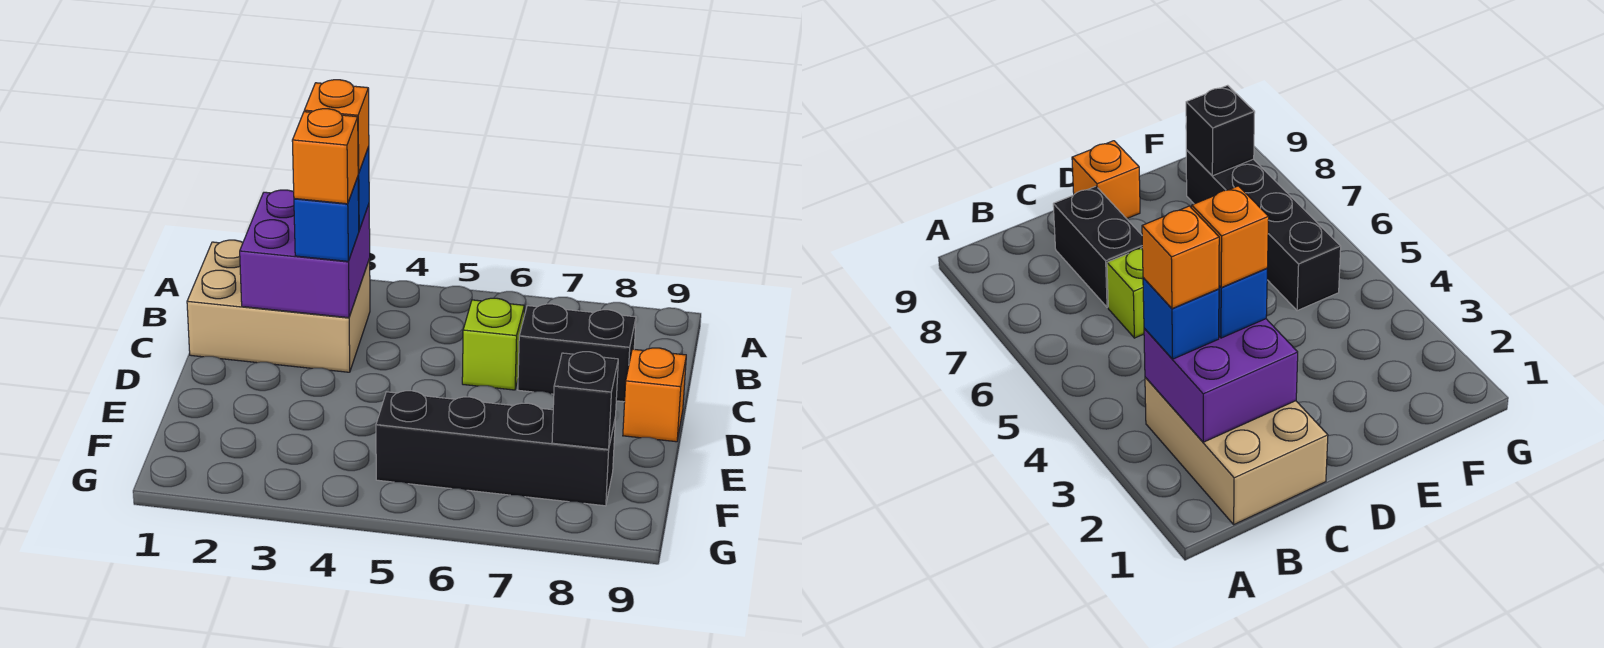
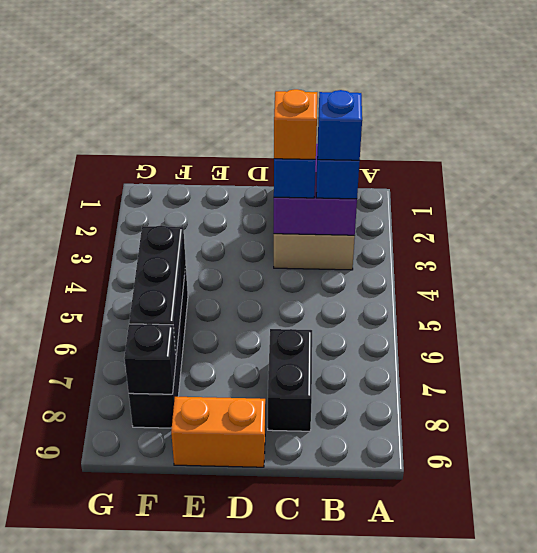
orange brick B3 level 4 -> blue brick B3 level 4
lime brick C6 level 1 -> none
orange brick D9 level 1 -> orange brick D9:E9 level 1
none -> black brick F5:F7 level 2

